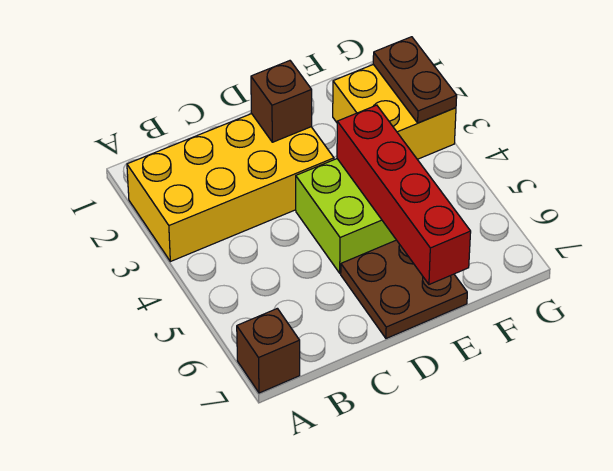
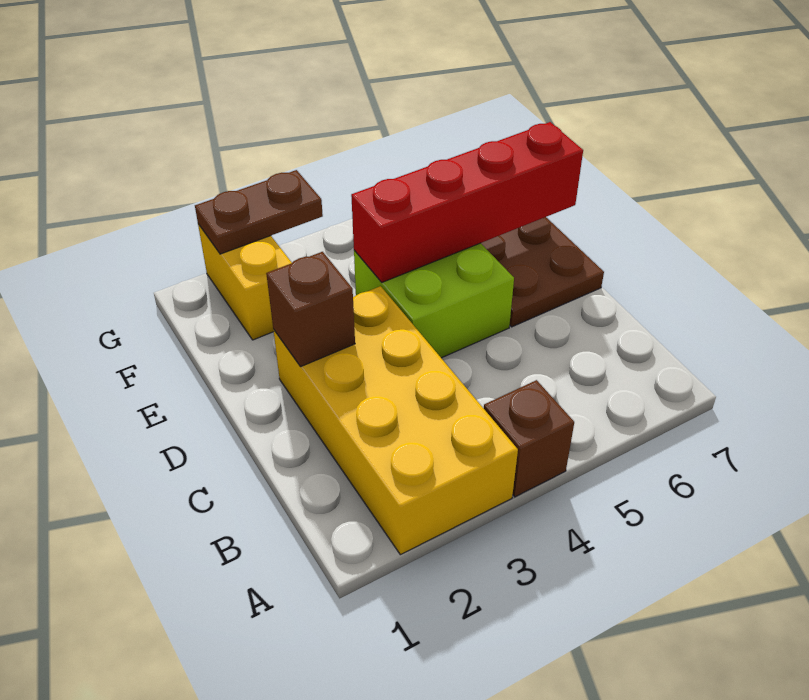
brown brick A7 level 1 -> brown brick A4 level 1
yellow brick F2:G3 level 1 -> yellow brick F2:G2 level 1

